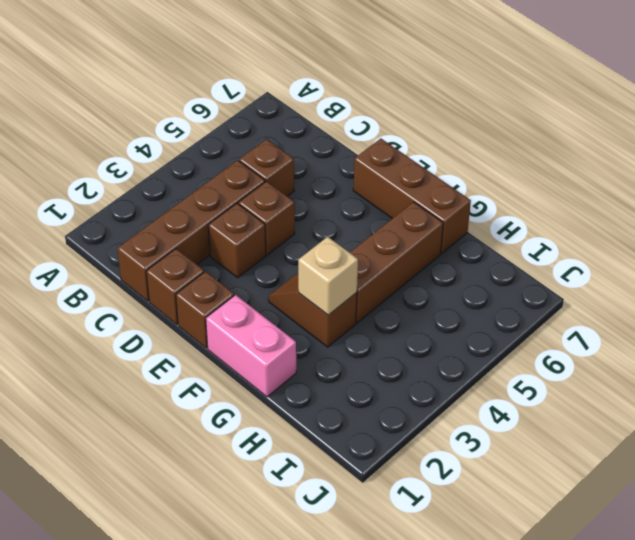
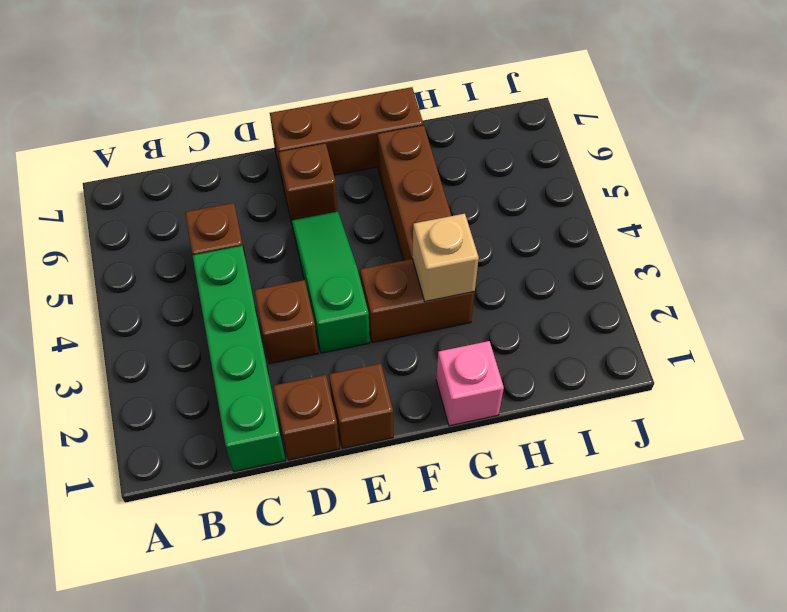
brown brick C1:C4 level 1 -> green brick C1:C4 level 1
brown brick D4 level 1 -> brown brick E6 level 1
none -> green slope E3:E5 level 1 top 3
pink brick F1:G1 level 1 -> pink brick G1 level 1
brown slope F3:G3 level 1 top G -> brown brick F3:G3 level 1

